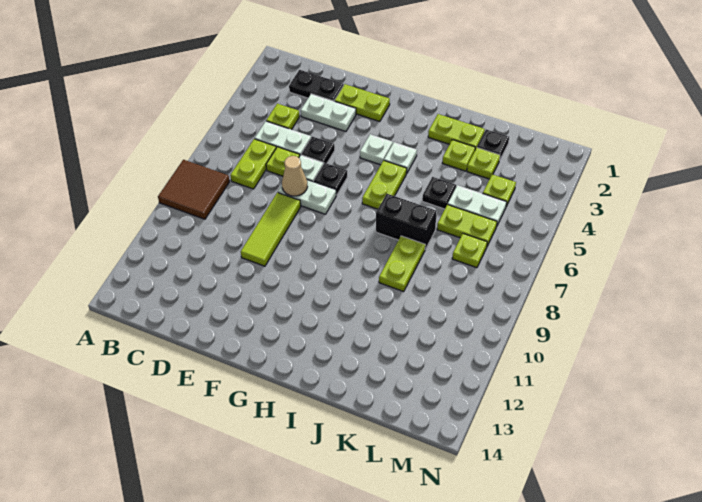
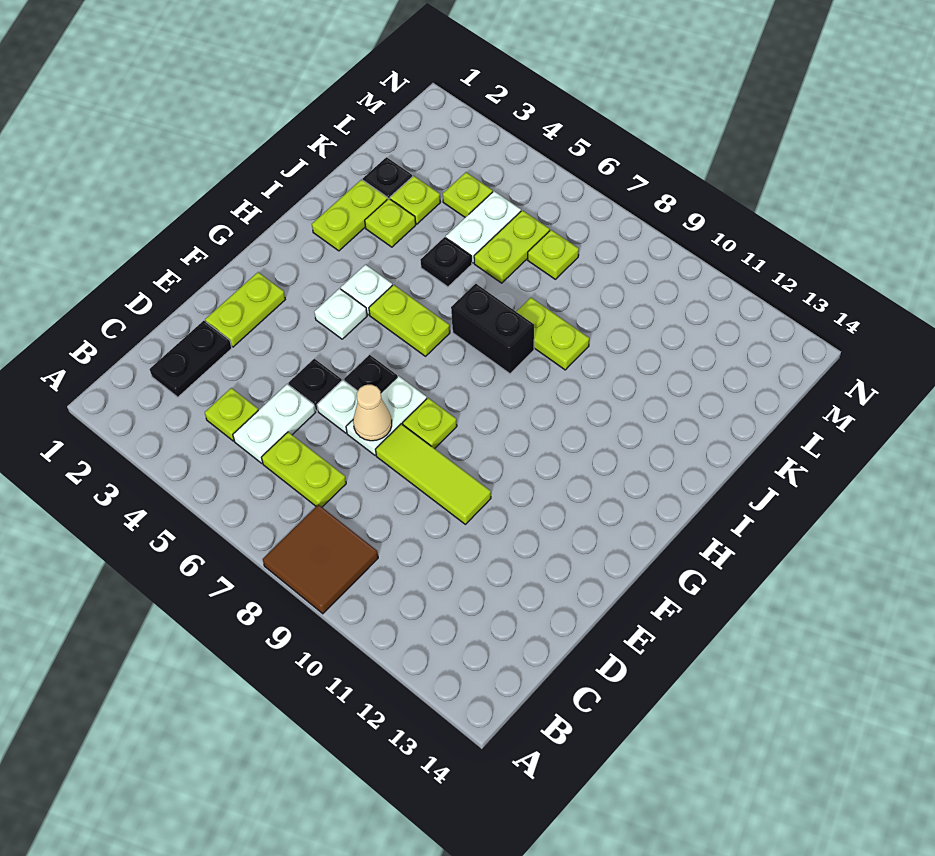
white plate D3:E3 level 1 -> none
lime plate D6 level 1 -> lime plate F8 level 1
black brick I7:J7 level 1 -> black brick I7:I8 level 1

